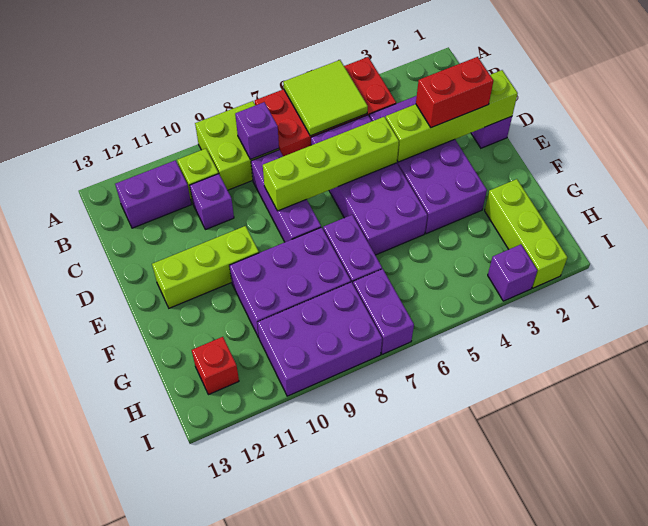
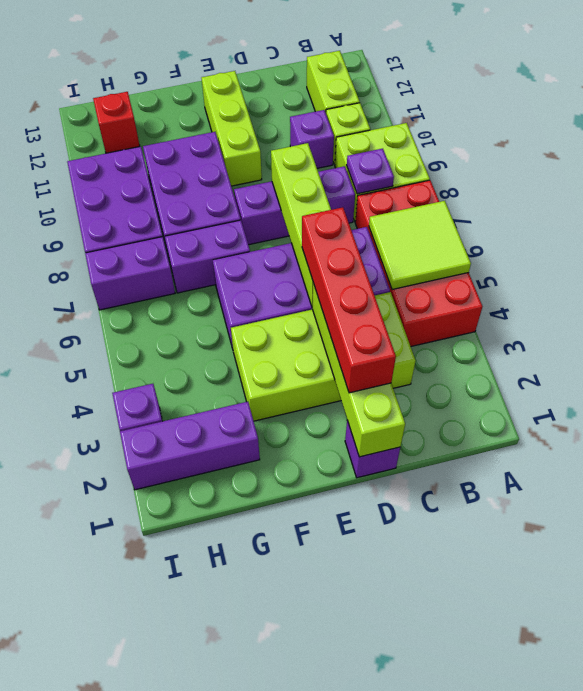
purple brick B8 level 2 -> purple plate B8 level 2
purple brick B11:B12 level 1 -> lime brick B11:B12 level 1
purple brick C3:F4 level 1 -> lime brick C3:F4 level 1
red brick D2:D3 level 3 -> red brick D2:D5 level 3
lime brick G2:I2 level 1 -> purple brick G2:I2 level 1

